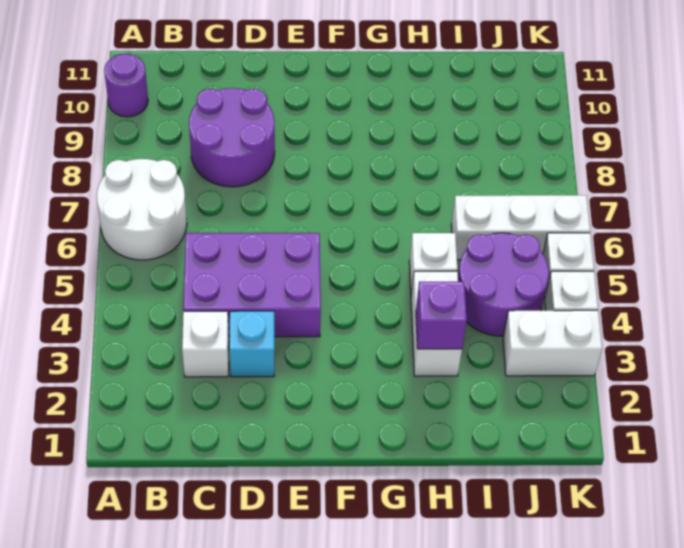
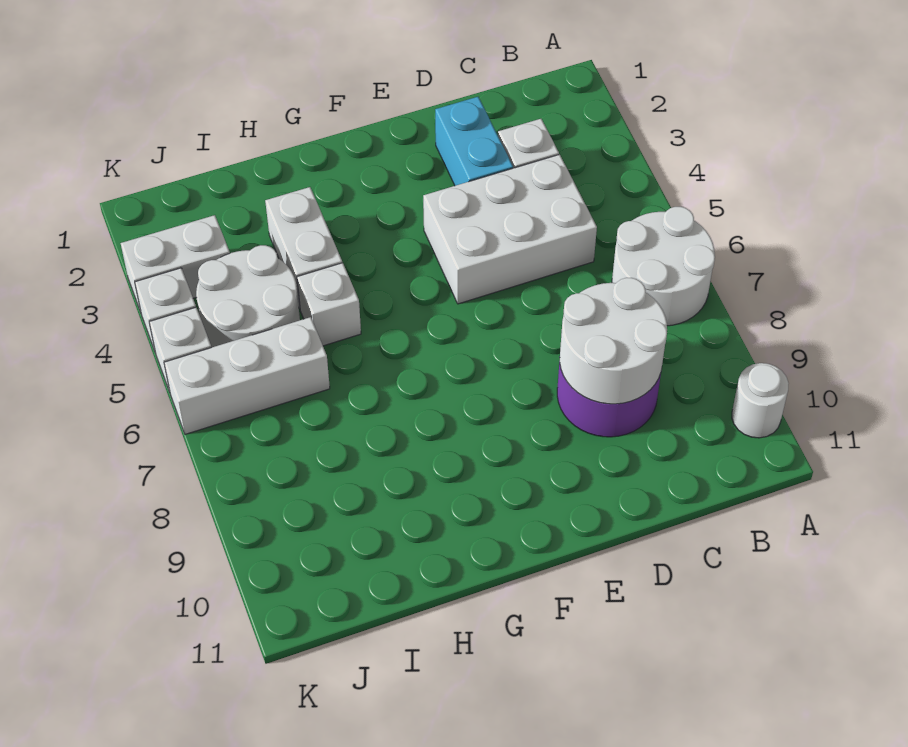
purple round brick A10 level 1 -> white round brick A10 level 1
purple brick C4:E5 level 1 -> white brick C4:E5 level 1
none -> white round brick C8:D9 level 2
cyan brick D3 level 1 -> cyan brick D2:D3 level 1
purple brick H3 level 2 -> none
purple round brick I4:J5 level 1 -> white round brick I4:J5 level 1

